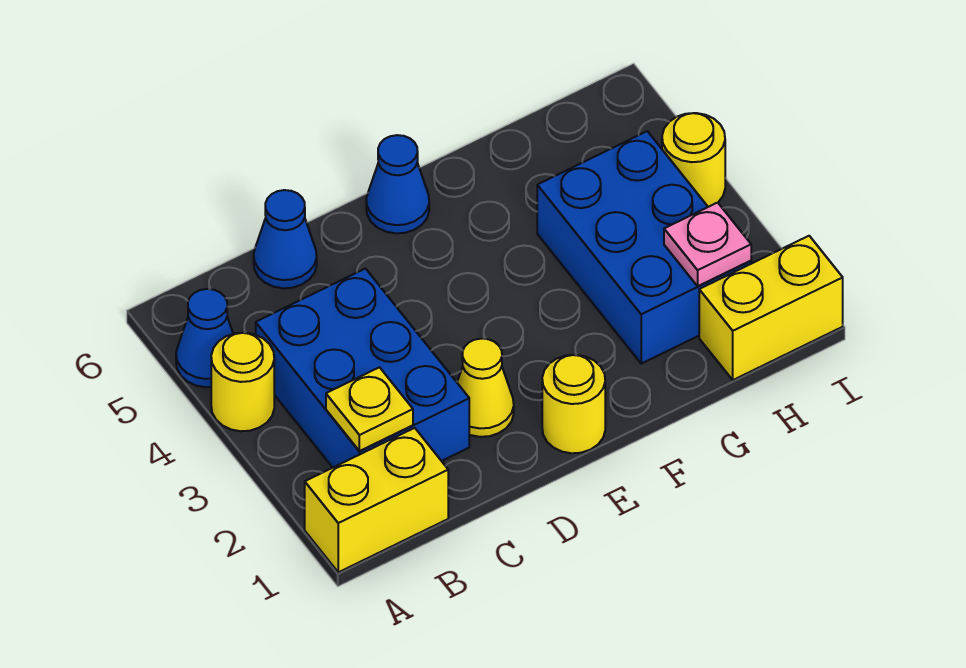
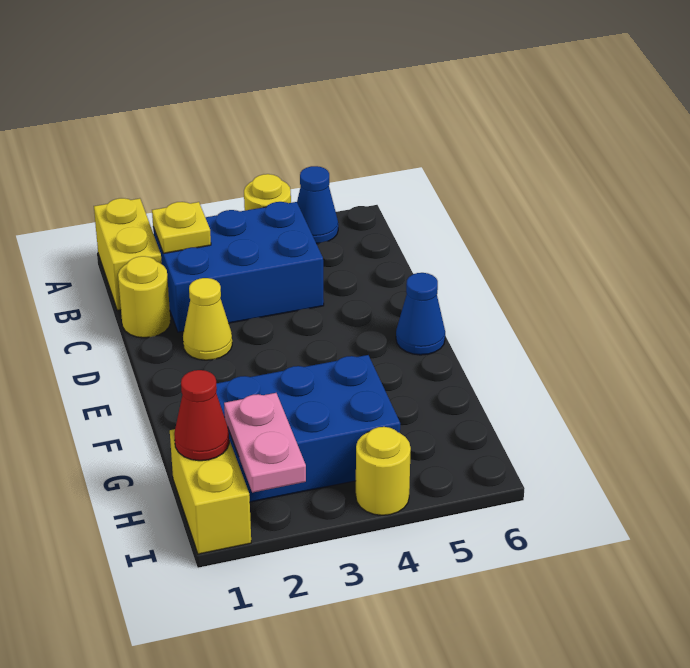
blue cone C6 level 1 -> none
yellow round brick E1 level 1 -> yellow round brick C1 level 1
none -> red cone H1 level 2
pink plate H2 level 2 -> pink plate H2:I2 level 2

